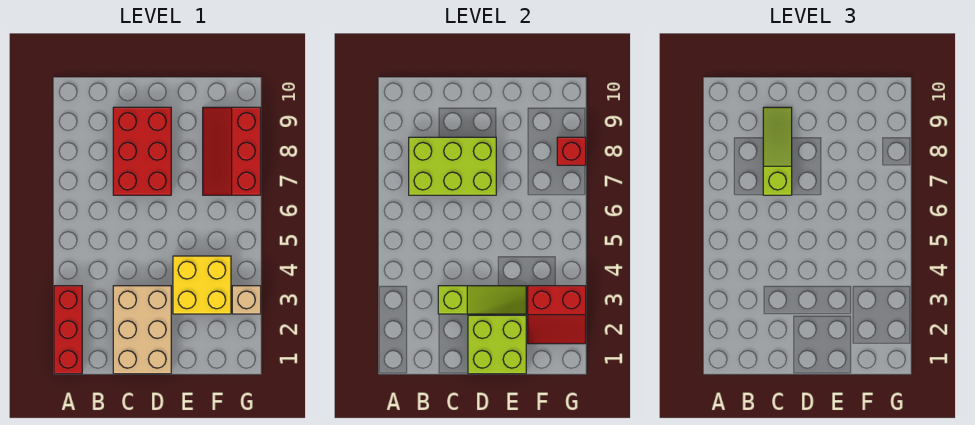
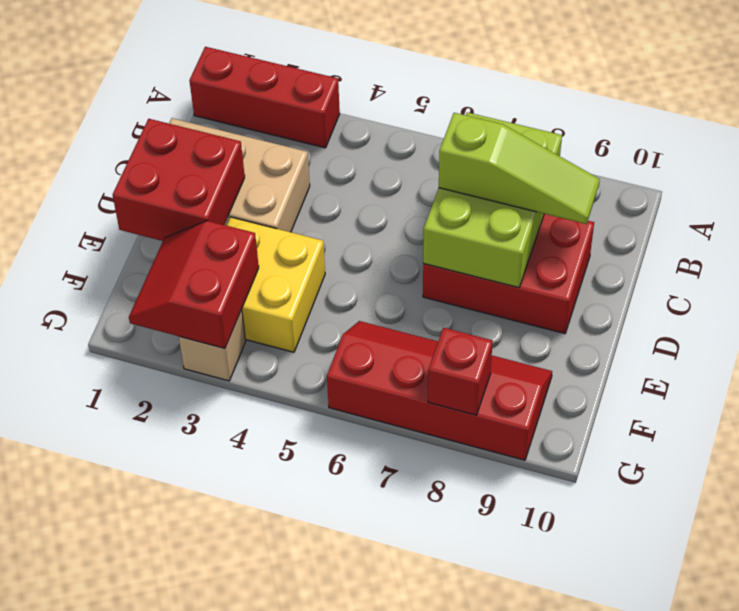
lime slope C3:E3 level 2 top C -> none
lime brick D1:E2 level 2 -> red brick D1:E2 level 2
red slope F7:G9 level 1 top G -> red slope F6:G9 level 1 top G

